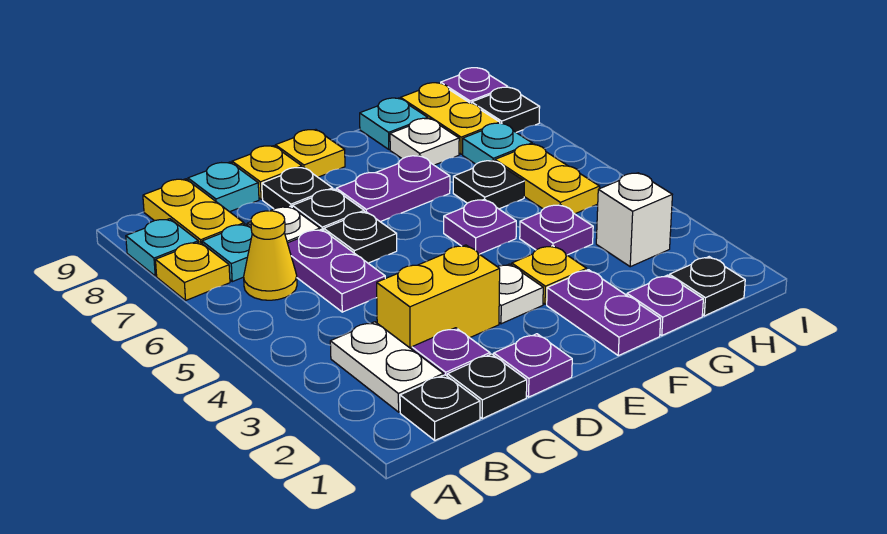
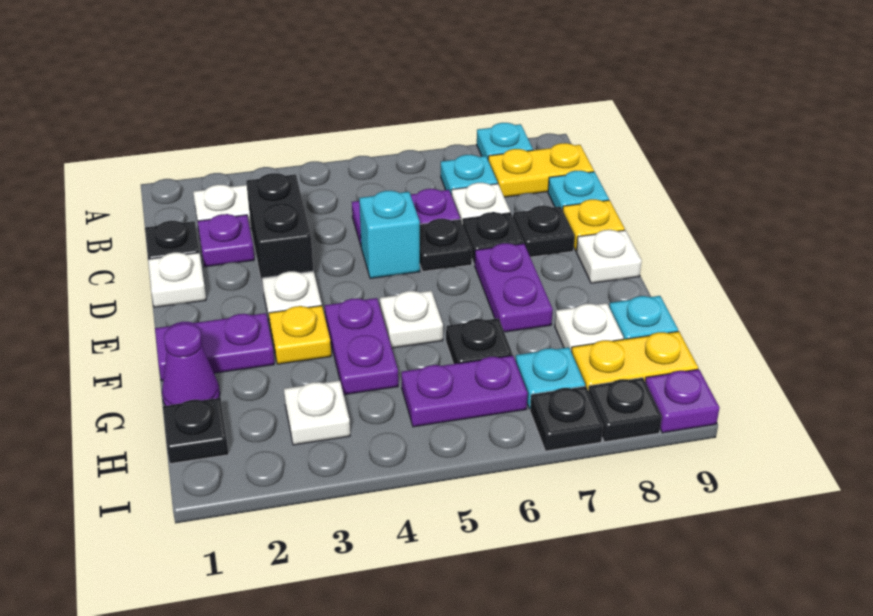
yellow plate A7 level 1 -> none
black plate B1 level 1 -> black plate I7 level 1
yellow cone B6 level 1 -> none
yellow brick C3:D3 level 1 -> black brick C3:D3 level 1
purple plate D1 level 1 -> white plate D1 level 1
none -> cyan brick D5 level 1
yellow plate E9 level 1 -> white plate E9 level 1
purple plate F5 level 1 -> white plate F5 level 1
purple plate G1 level 1 -> purple cone G1 level 1
purple plate G4 level 1 -> purple plate F4:G4 level 1
white brick H3 level 1 -> white plate H3 level 1
yellow plate H5:H6 level 1 -> purple plate H5:H6 level 1

